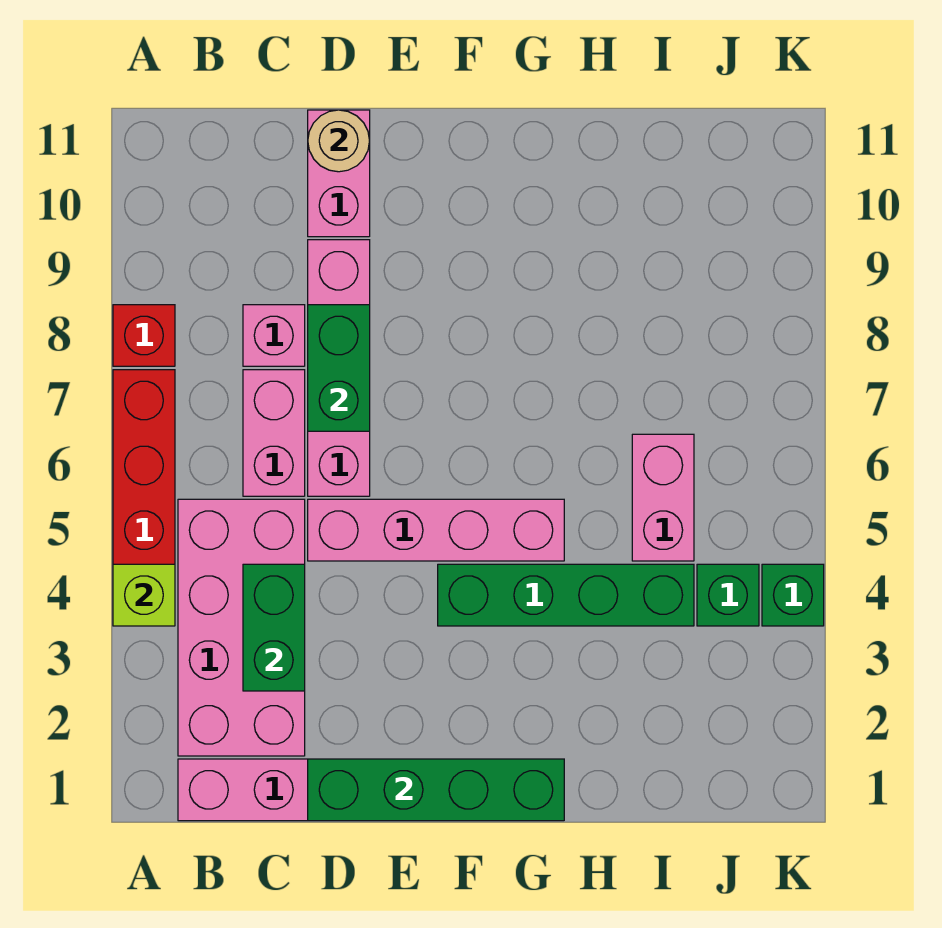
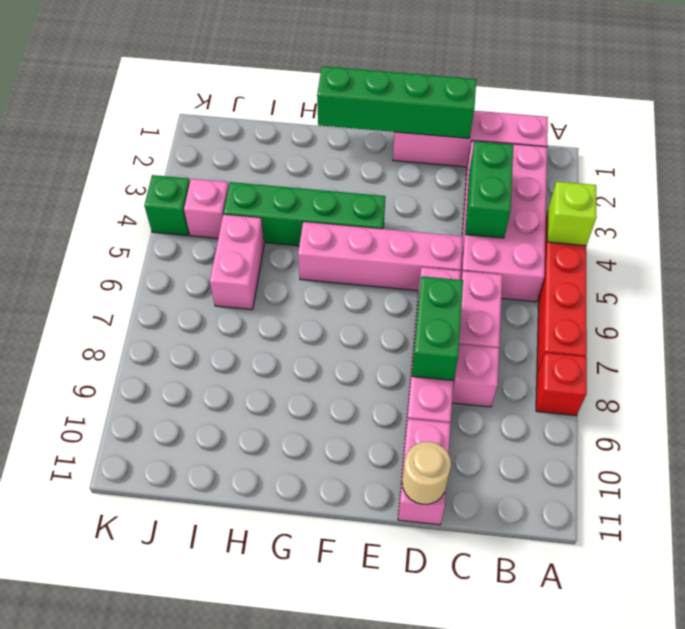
green brick J4 level 1 -> pink brick J4 level 1

